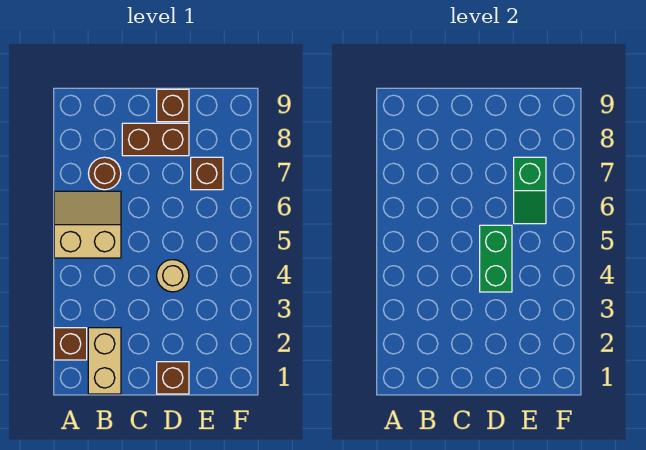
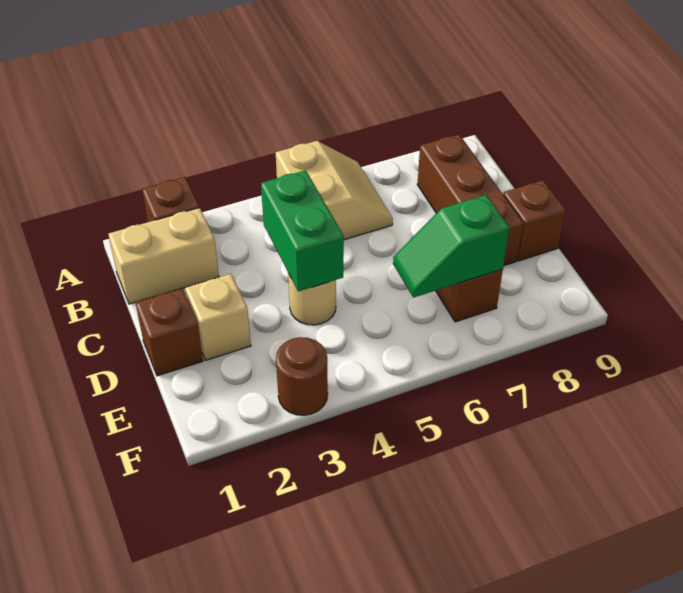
brown round brick B7 level 1 -> brown round brick F3 level 1
brown brick C8:D8 level 1 -> brown brick B8:D8 level 1
none -> tan brick D2 level 1
green brick D4:D5 level 2 -> green brick C4:D4 level 2

